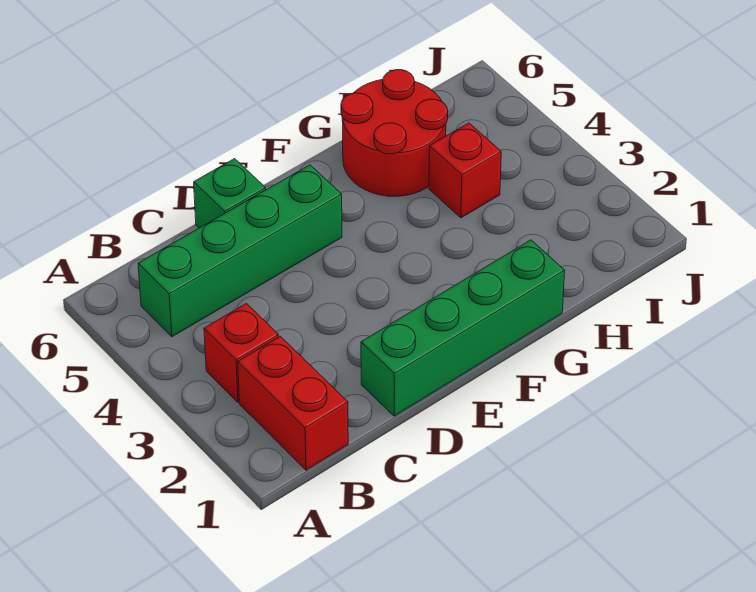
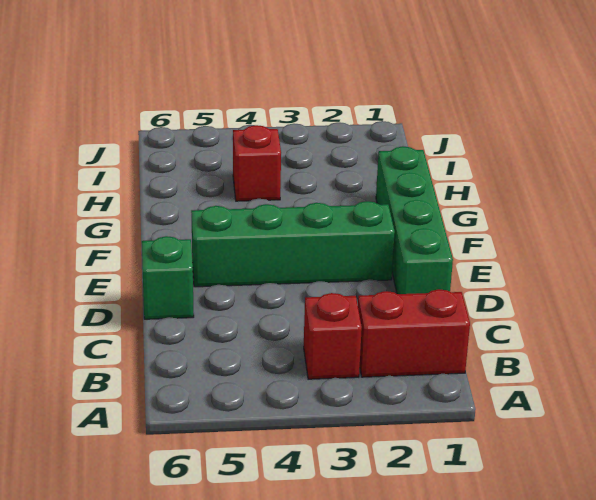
green brick B5:E5 level 1 -> green brick E2:E5 level 1
red round brick G5:H6 level 1 -> none

